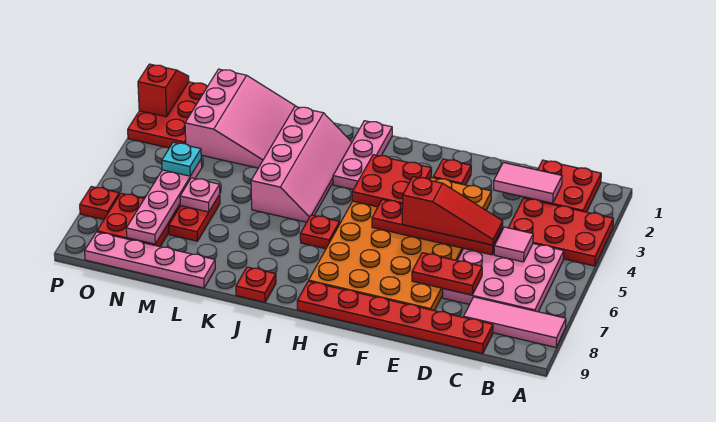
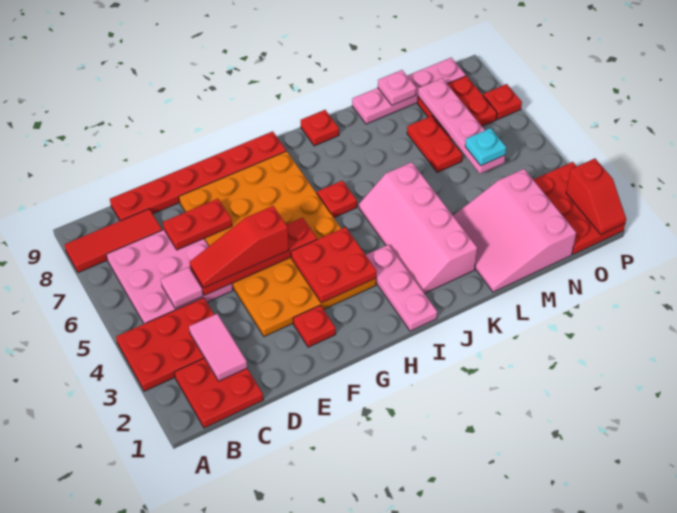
pink tile A8:C8 level 1 -> red tile A8:C8 level 1
pink tile C2:D2 level 2 -> pink tile C2:C3 level 2
pink plate M6 level 2 -> pink plate M9 level 2

